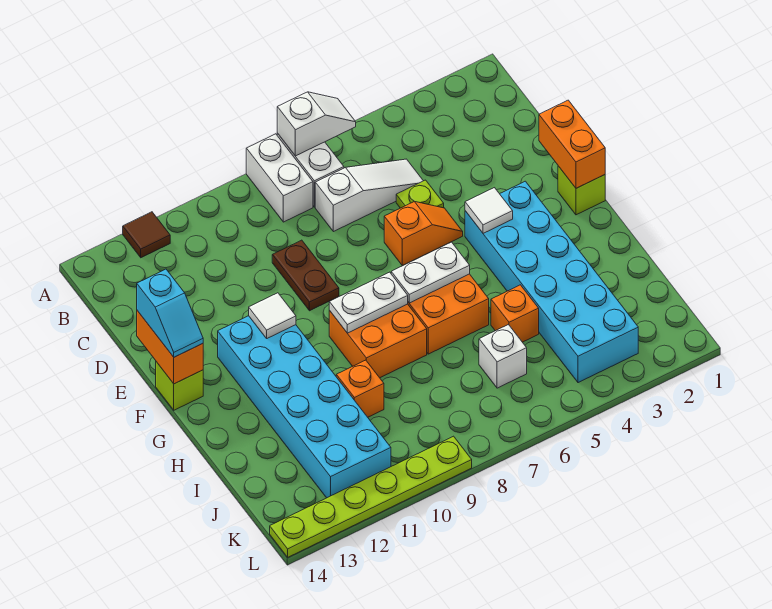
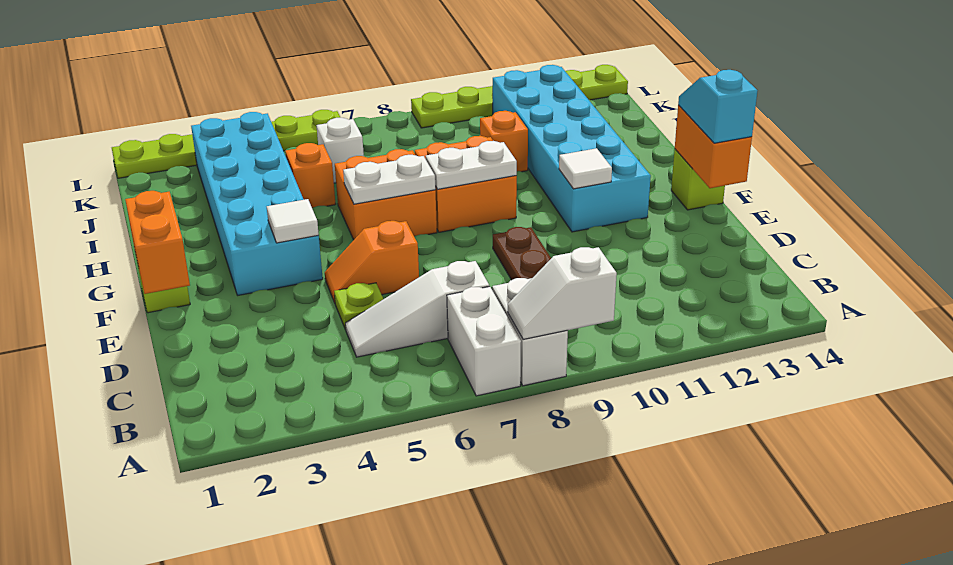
white slope A6:A7 level 2 top 7 -> white slope A8:A9 level 2 top 9
brown tile A12 level 1 -> none
none -> lime plate L1:L6 level 1

